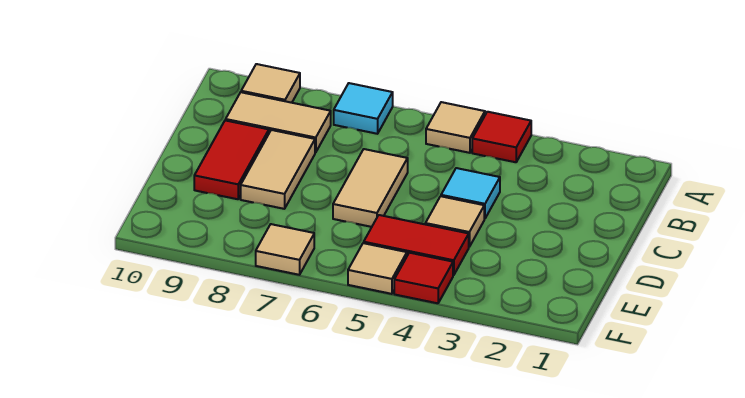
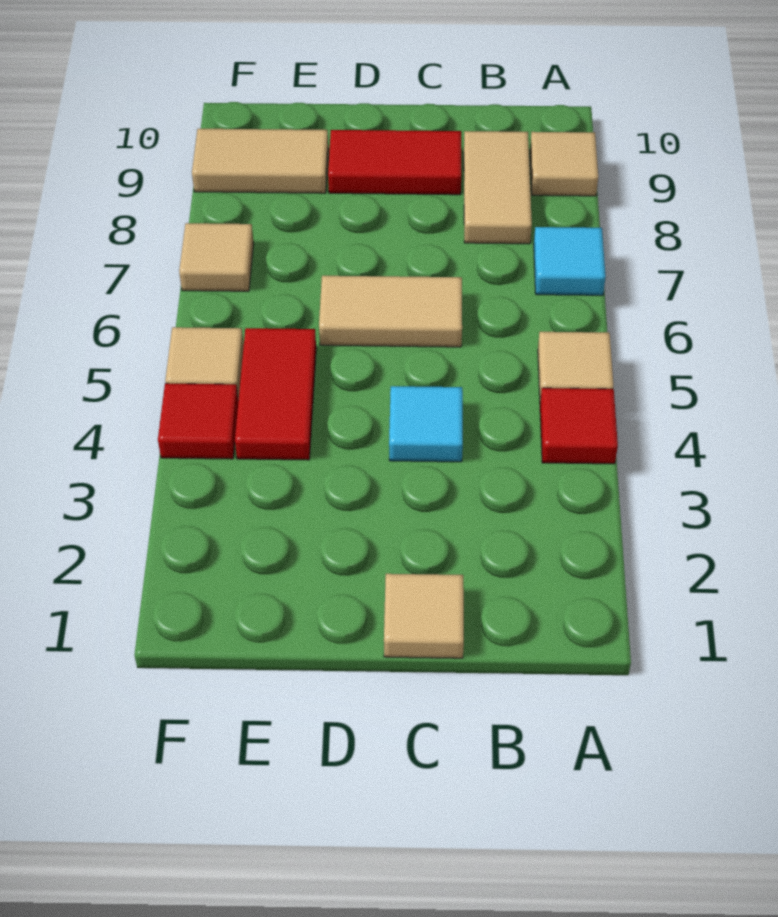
tan tile C8:D8 level 1 -> tan tile E9:F9 level 1
tan tile D4 level 1 -> tan tile C1 level 1

